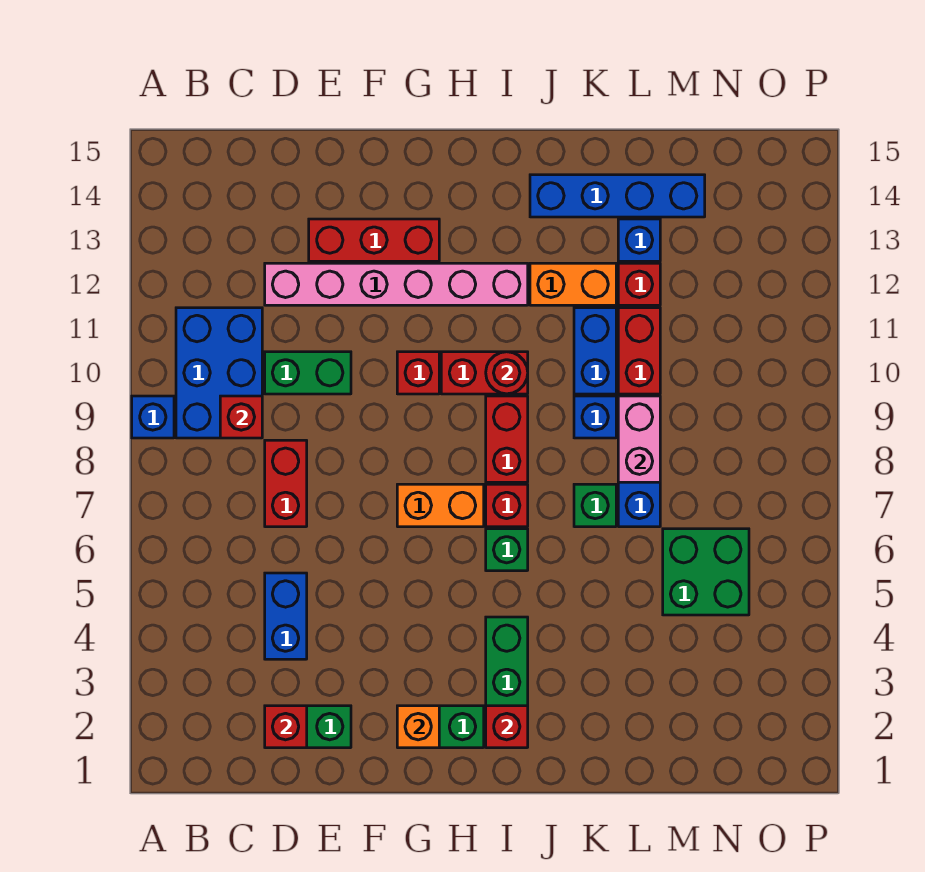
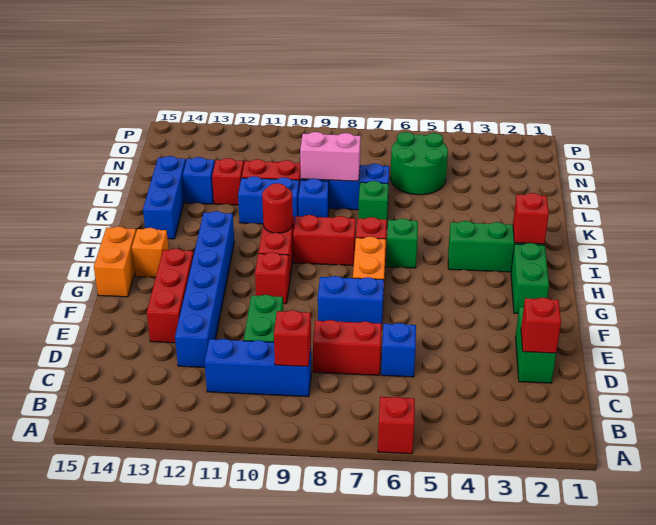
none -> red brick A6 level 1
blue brick A9 level 1 -> blue brick D6 level 1
blue brick B9:C11 level 1 -> blue brick C9:C11 level 1
blue brick D4:D5 level 1 -> blue brick F7:F8 level 1
pink brick D12:I12 level 1 -> blue brick D12:I12 level 1
orange brick G2 level 2 -> orange brick H14 level 1
orange brick J12:K12 level 1 -> orange brick G15:H15 level 1
blue brick J14:M14 level 1 -> blue brick J14:L14 level 1
green brick M5:N6 level 1 -> green round brick M5:N6 level 1

